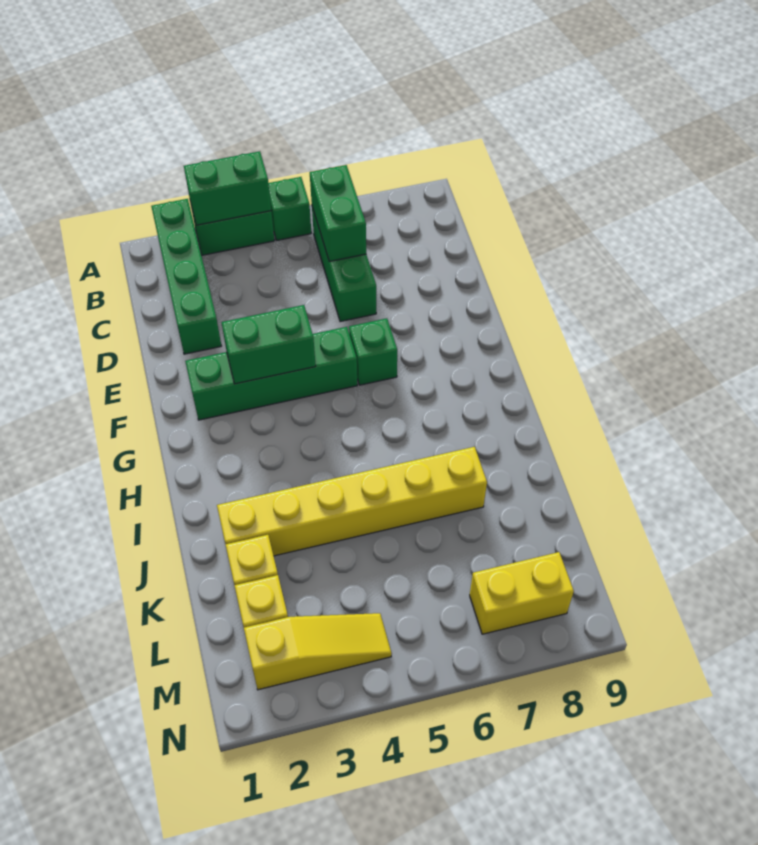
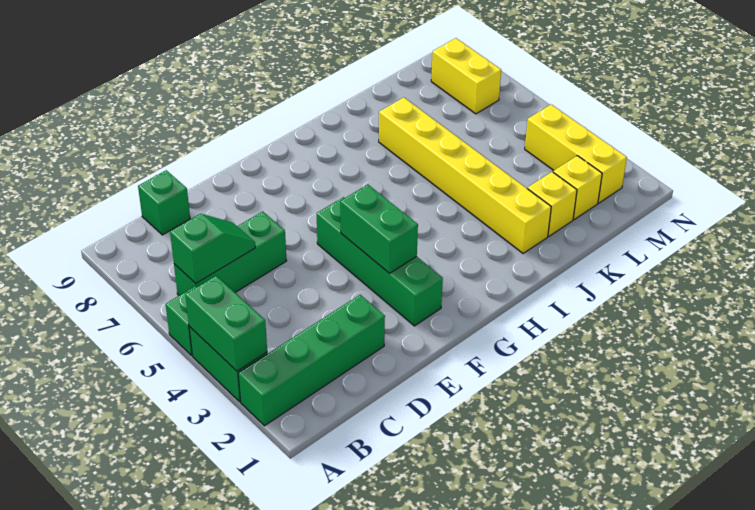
green brick B6:C6 level 2 -> green slope B6:C6 level 2 top B
green brick F6 level 1 -> green brick C9 level 1
yellow slope M2:M4 level 1 top 2 -> yellow brick M2:M4 level 1

